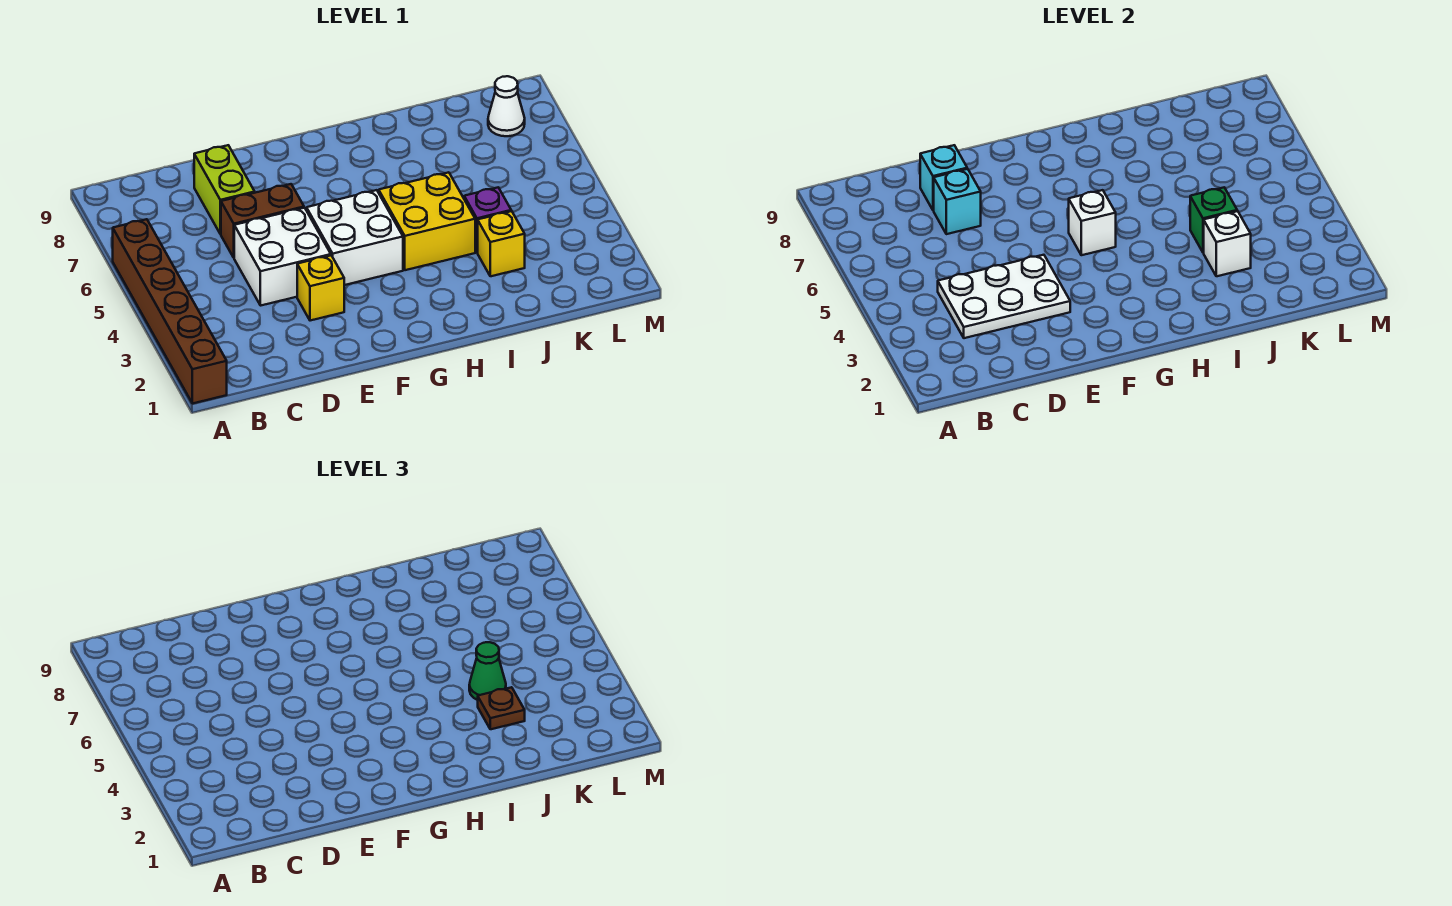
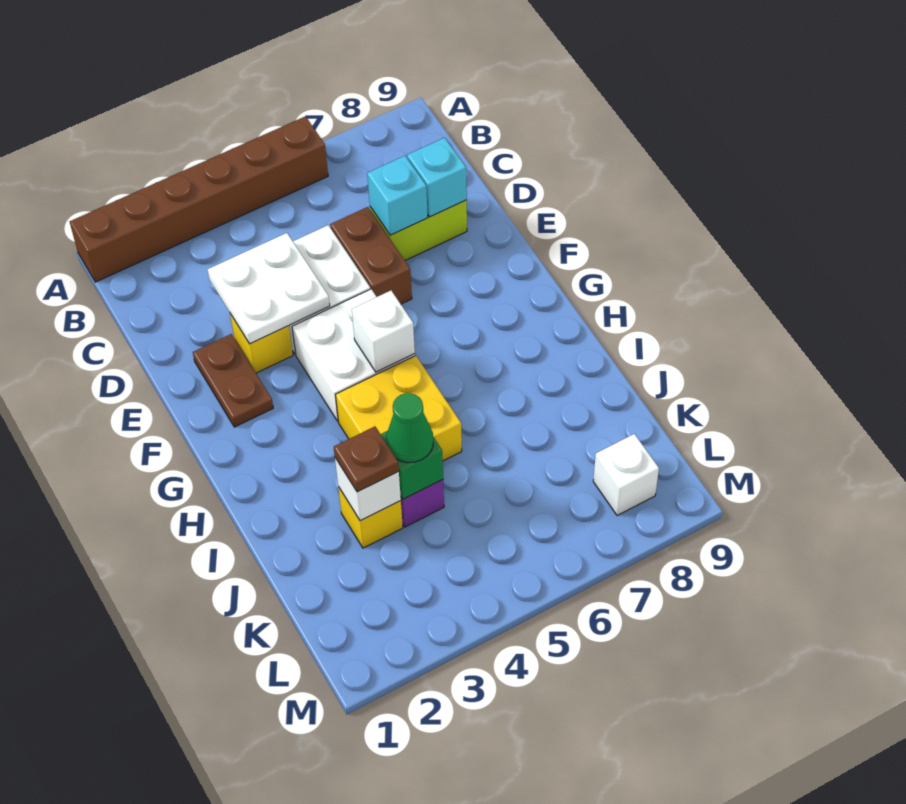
white plate C3:E4 level 2 -> white plate D3:E4 level 2
none -> brown plate E2:F2 level 1
white cone L8 level 1 -> white brick L8 level 1

